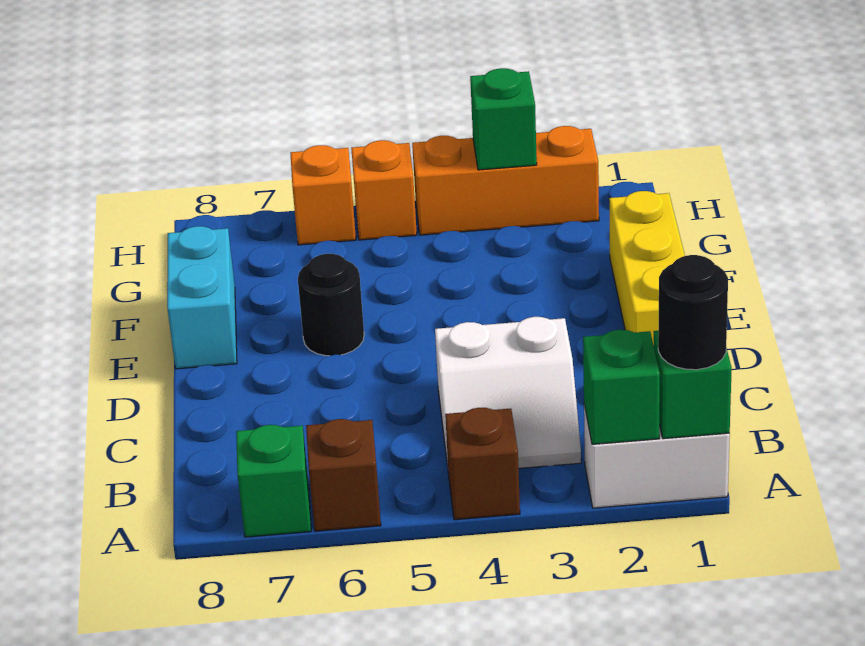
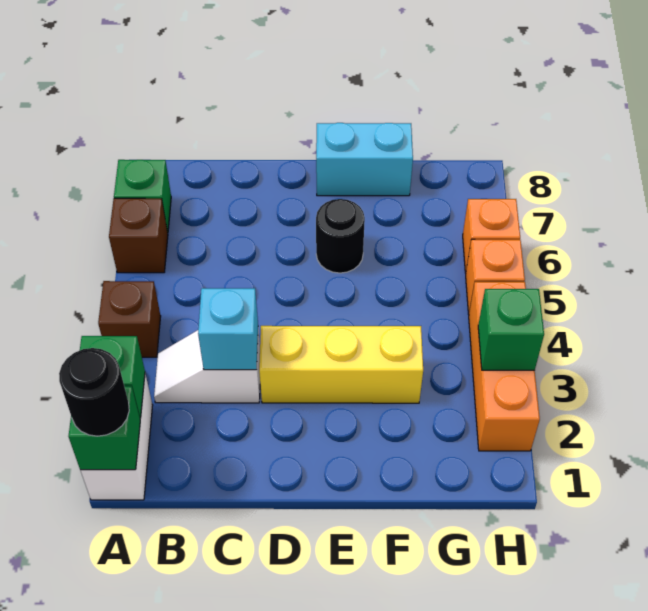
white slope B3:C4 level 1 top C -> white slope B3:C3 level 1 top C
none -> cyan brick C3 level 2
yellow brick D1:F1 level 1 -> yellow brick D3:F3 level 1

